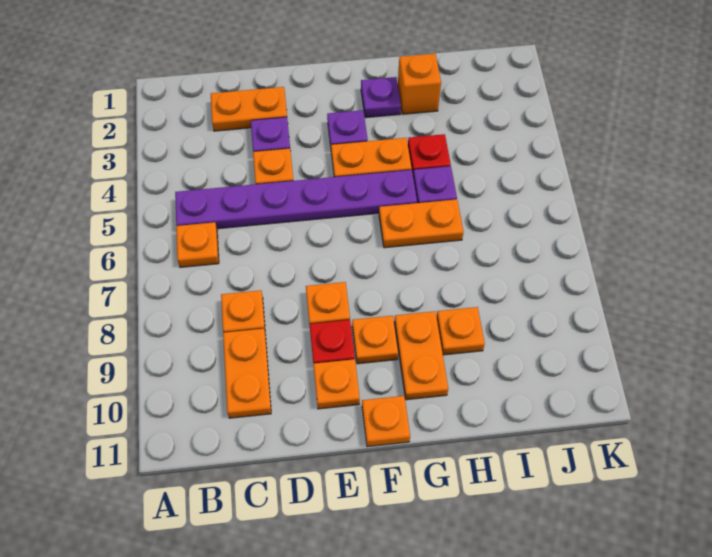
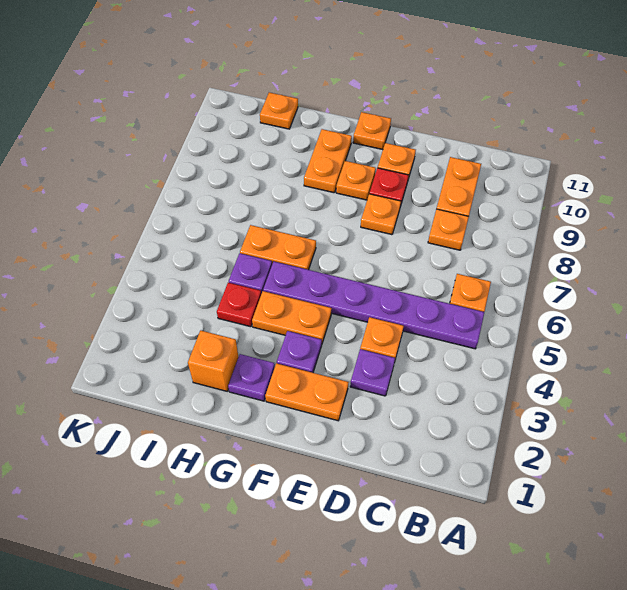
orange plate C2:D2 level 1 -> orange plate E2:F2 level 1
orange plate H9 level 1 -> orange plate I11 level 1

